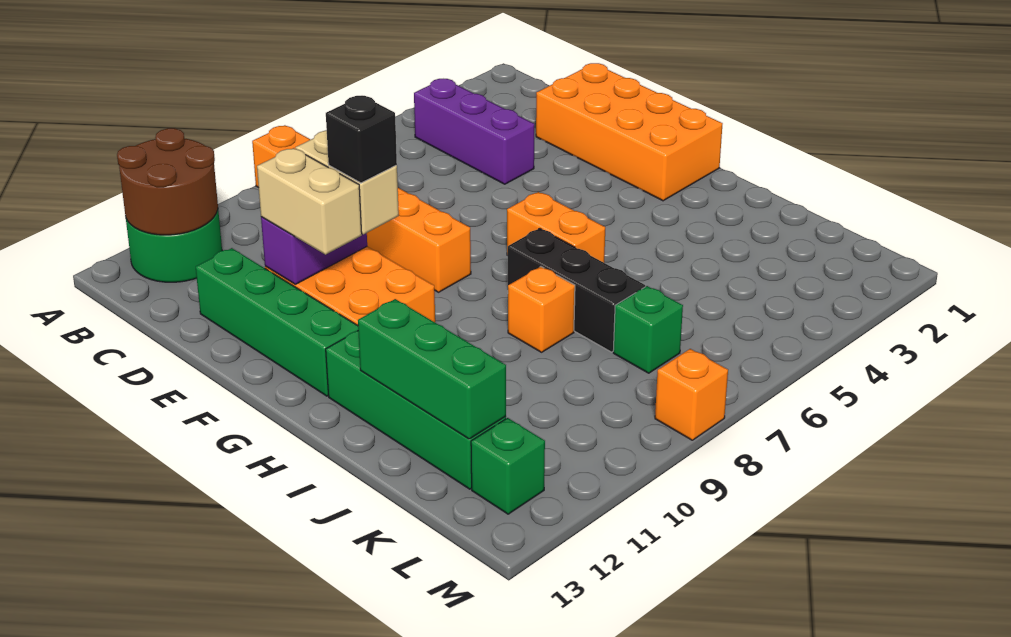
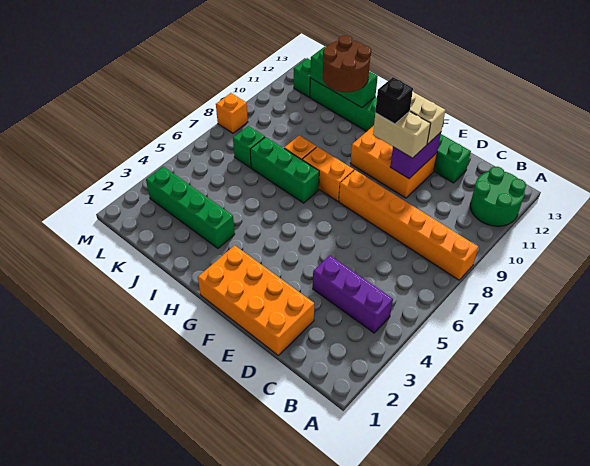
brown round brick A11:B12 level 2 -> brown round brick I11:J12 level 3
orange brick G6:H6 level 1 -> orange brick G8:H8 level 1
black brick H7:J7 level 1 -> green brick H7:J7 level 1
none -> green brick I3:L3 level 1

